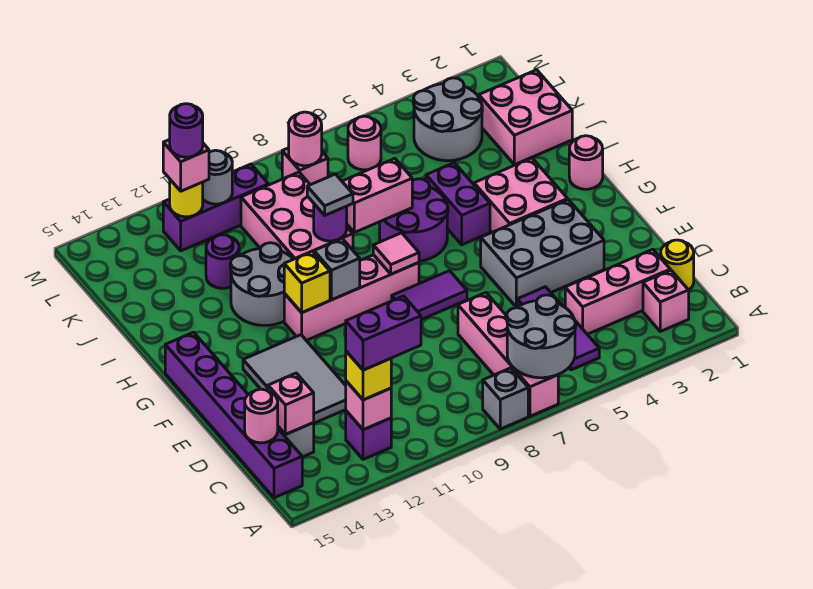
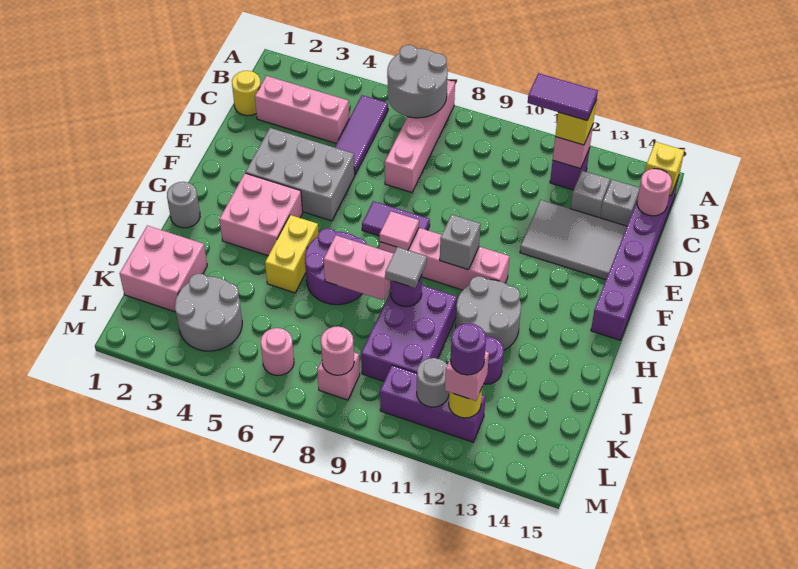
grey brick A8 level 1 -> grey brick C13 level 1
pink brick B2 level 1 -> none
purple brick B11:B12 level 4 -> purple tile B11:B12 level 4
pink brick C14 level 2 -> none
grey tile D12:F13 level 1 -> grey tile D12:E14 level 1
yellow brick G11 level 2 -> yellow brick B15 level 2
pink round brick H1 level 1 -> grey round brick H1 level 1
purple brick H5:I5 level 1 -> yellow brick H5:I5 level 1
pink brick I9:K10 level 1 -> purple brick I9:K10 level 1

